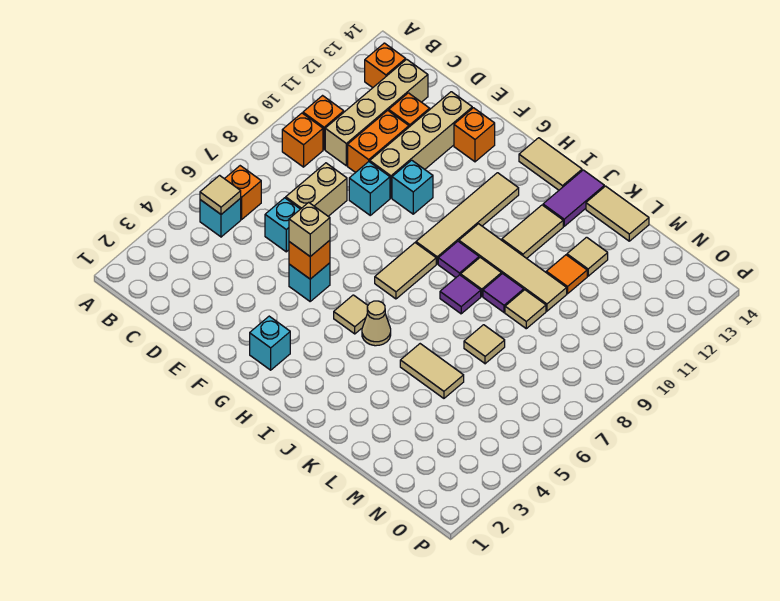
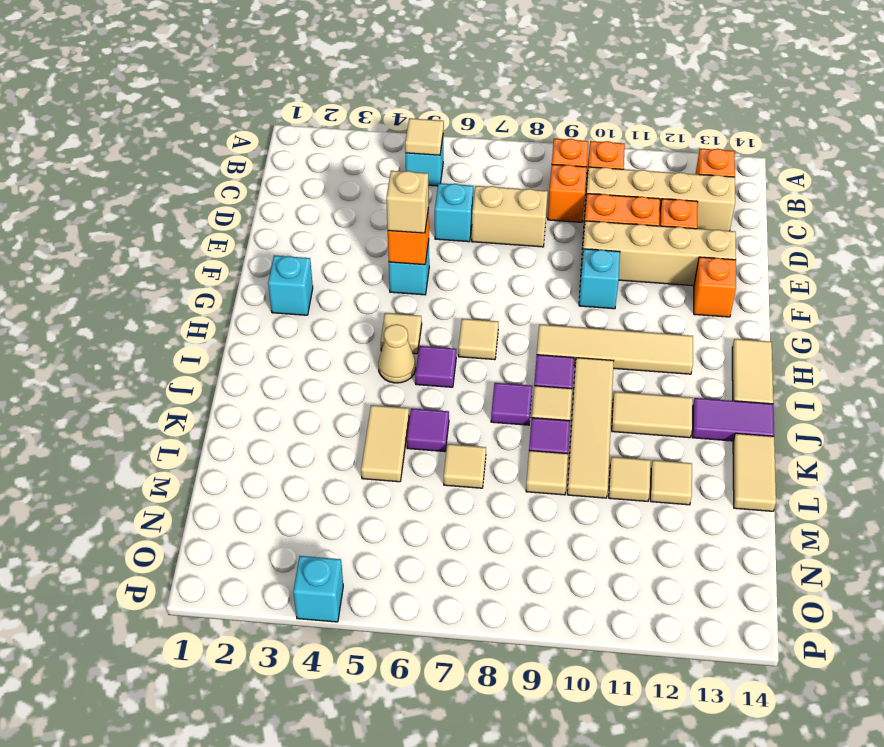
orange brick B6 level 1 -> orange brick C9 level 1
cyan brick E9 level 1 -> cyan brick P4 level 1
tan tile H7:H8 level 1 -> tan tile H7 level 1
none -> purple tile I6 level 1
none -> purple tile K6 level 1
orange tile L11 level 1 -> tan tile L11 level 1

